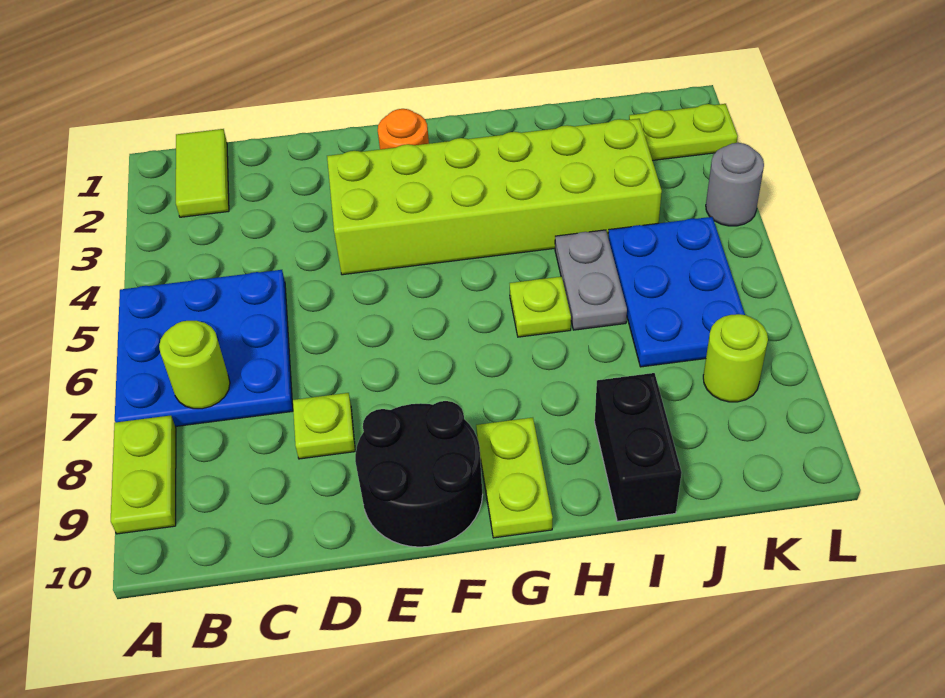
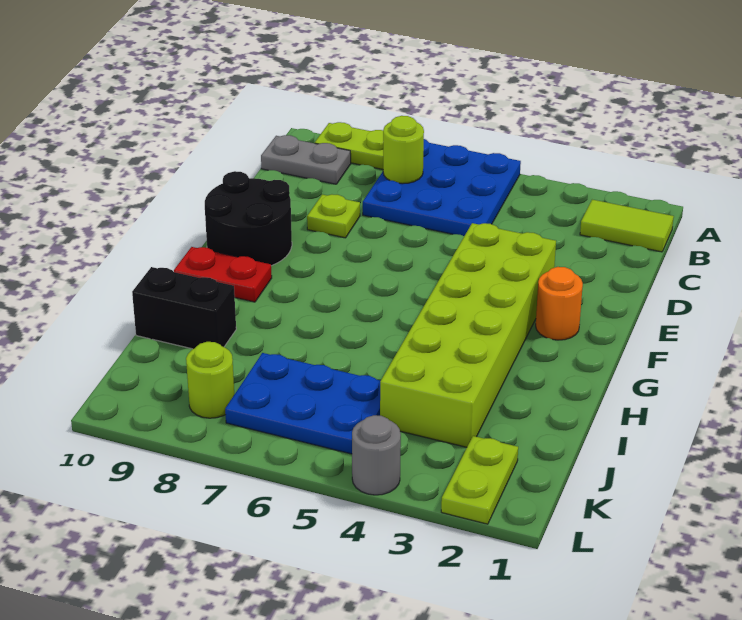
lime plate G9:G10 level 1 -> red plate G9:G10 level 1
lime plate H6 level 1 -> none
grey plate I5:I6 level 1 -> grey plate B9:B10 level 1

